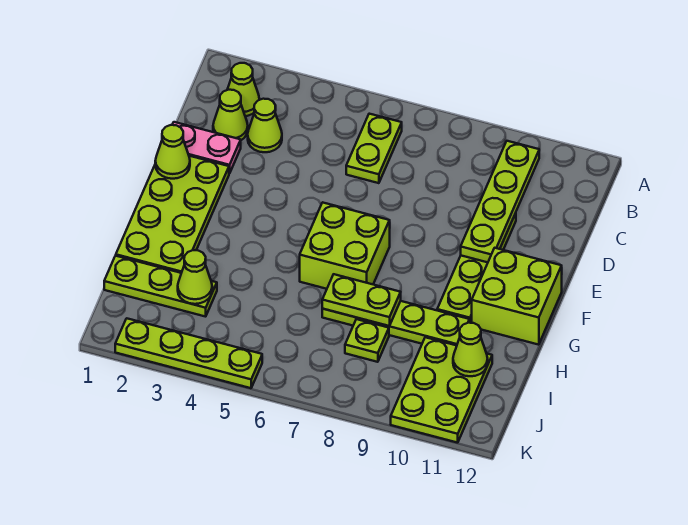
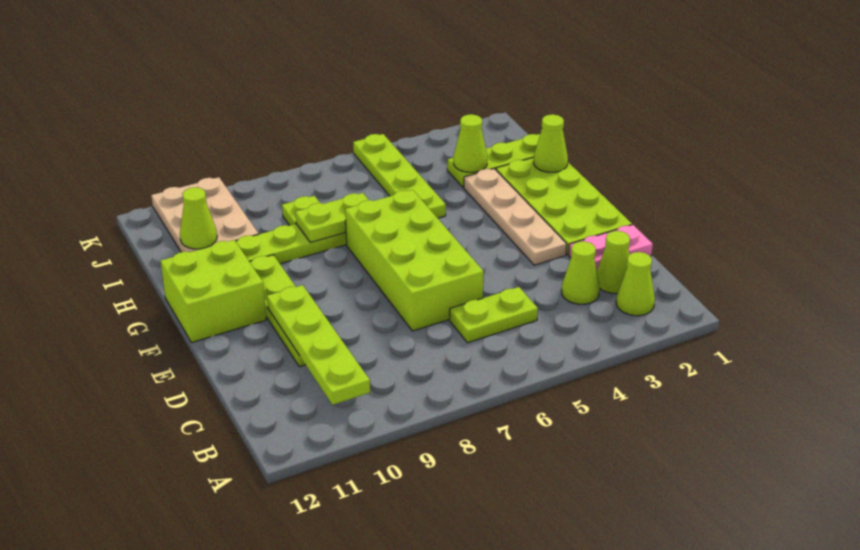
lime plate B6:C6 level 1 -> lime plate C5:C6 level 1
lime cone E1 level 2 -> lime cone H1 level 2
none -> tan plate E3:H3 level 1
lime brick F6:G7 level 1 -> lime brick D6:G7 level 1
lime plate I10:K11 level 1 -> tan plate I10:K11 level 1
lime plate K2:K5 level 1 -> lime plate H5:K5 level 1

